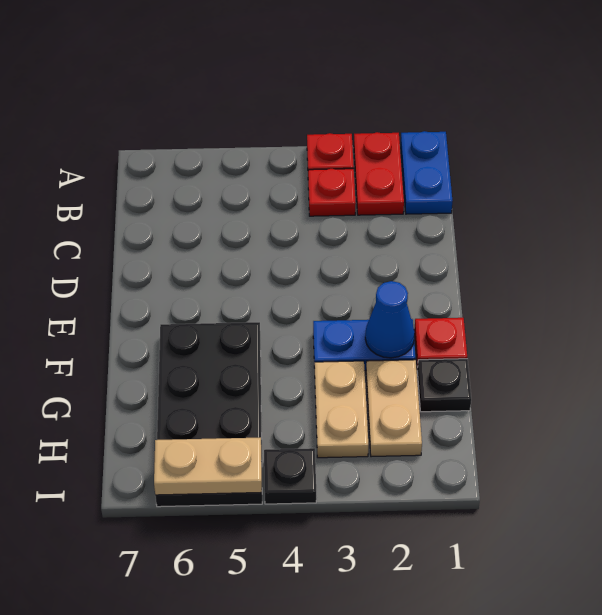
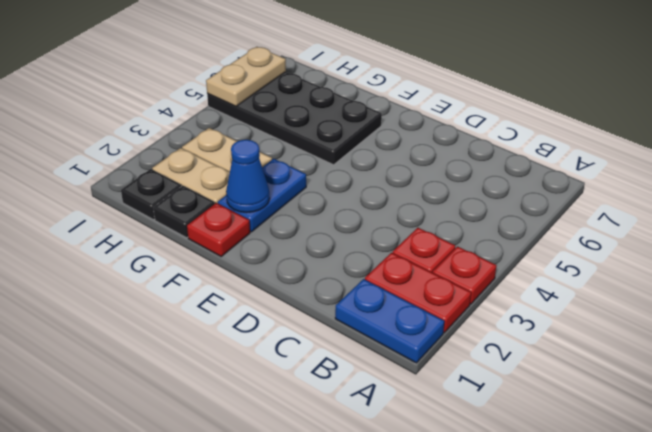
black plate I4 level 1 -> black plate H1 level 1

